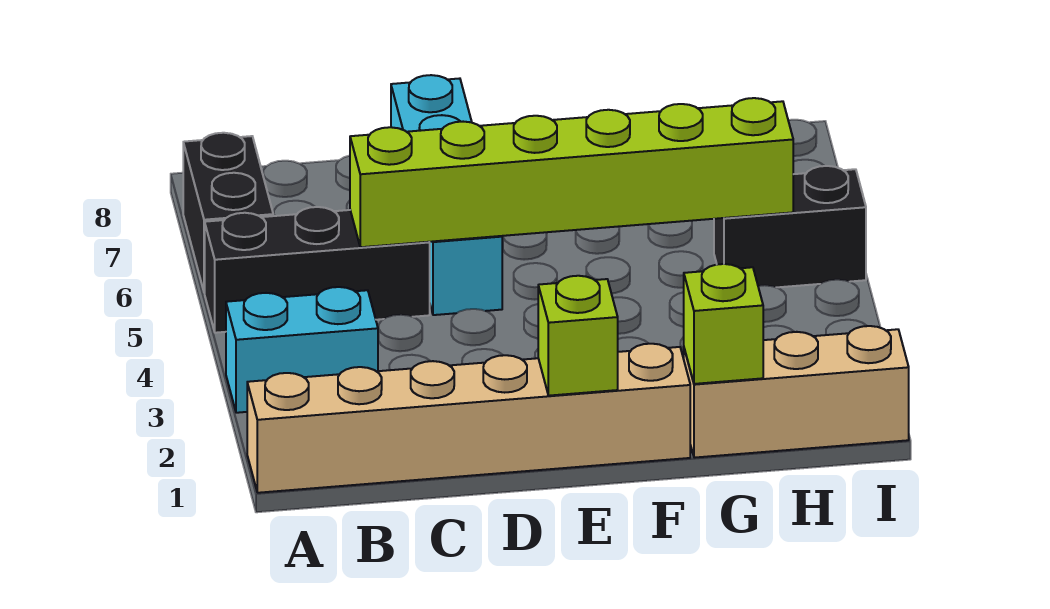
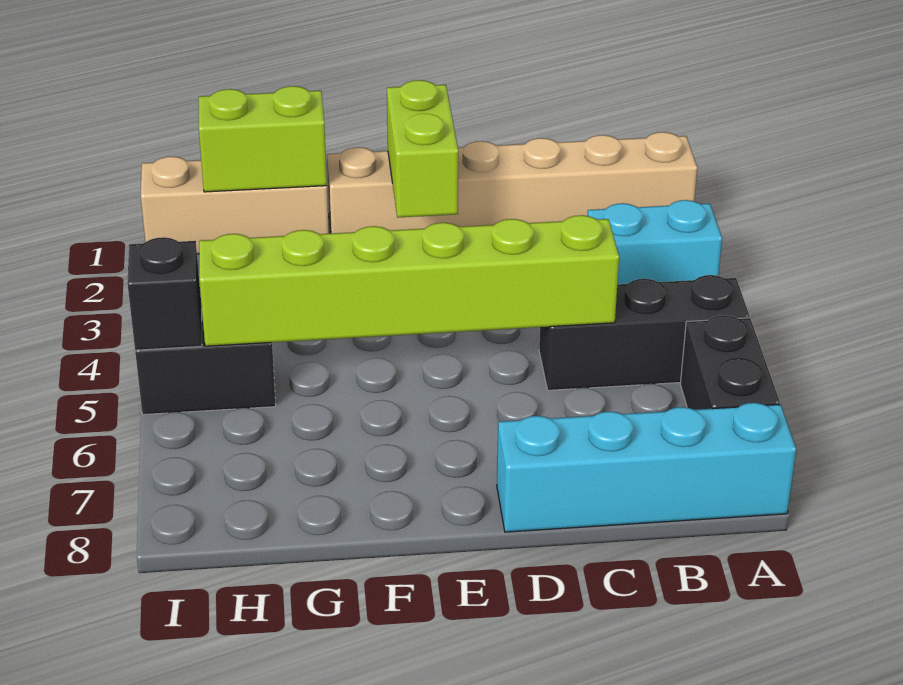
cyan brick D5:D8 level 1 -> cyan brick A8:D8 level 1
lime brick E1 level 2 -> lime brick E1:E2 level 2
lime brick G1 level 2 -> lime brick G1:H1 level 2
none -> black brick I5 level 2

